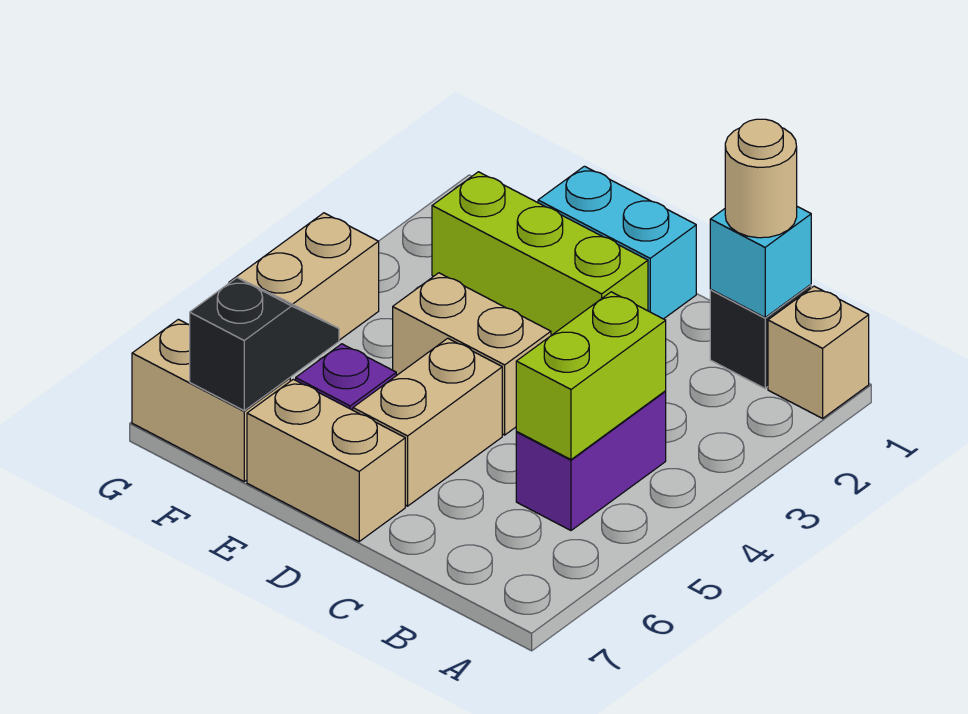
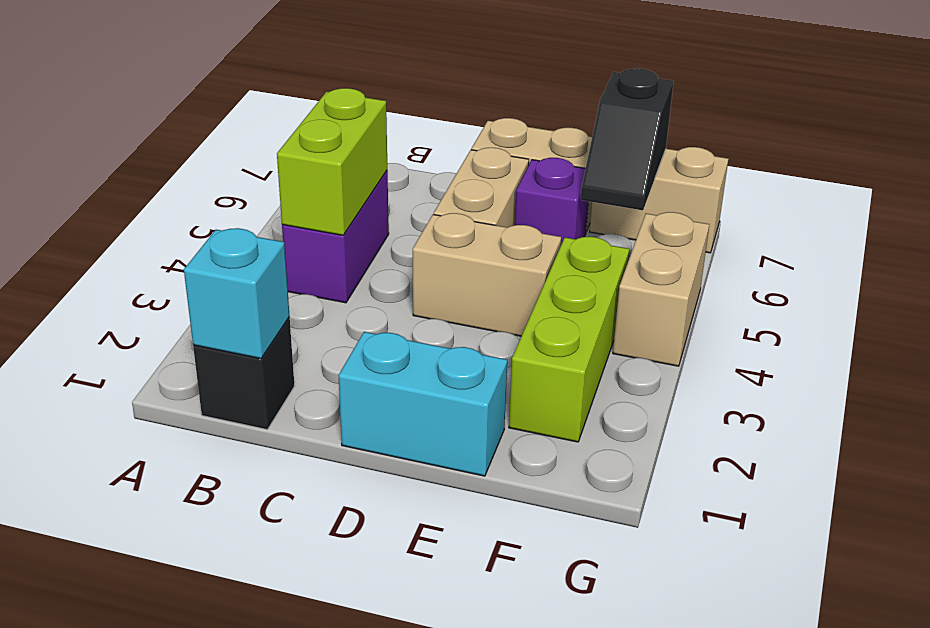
tan brick A1 level 1 -> none
tan round brick B1 level 3 -> none
lime brick D2:F2 level 1 -> lime brick F2:F4 level 1

